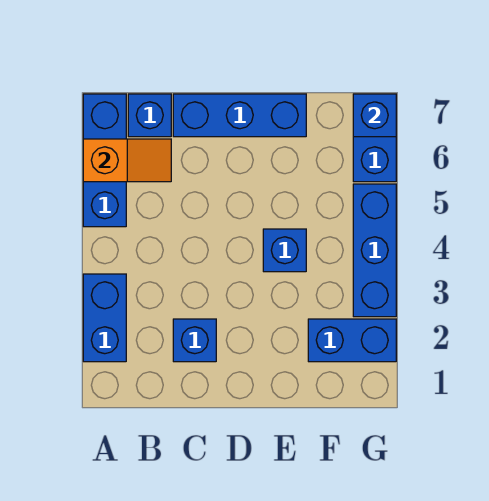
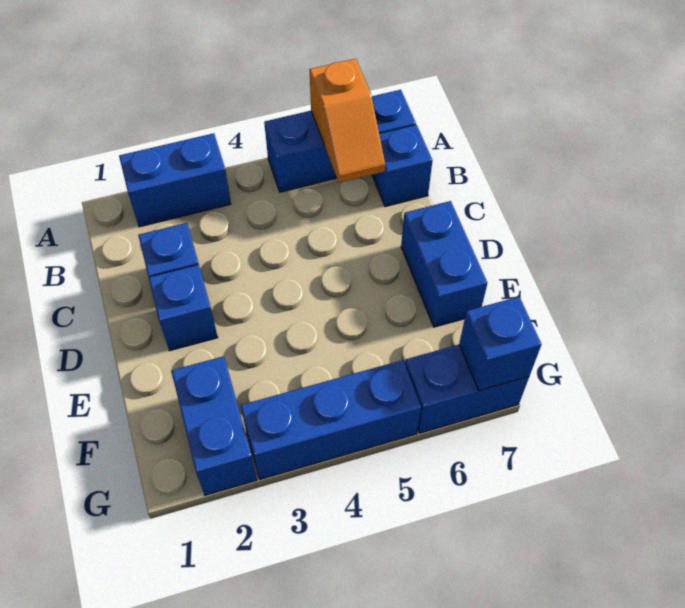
blue brick C7:E7 level 1 -> blue brick D7:E7 level 1
blue brick E4 level 1 -> blue brick D2 level 1

